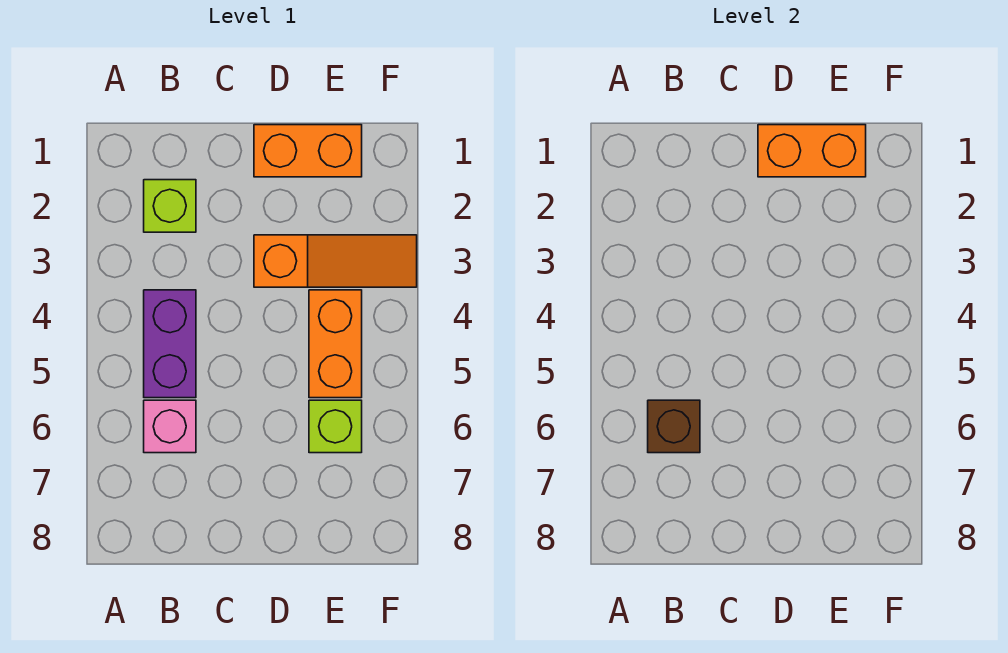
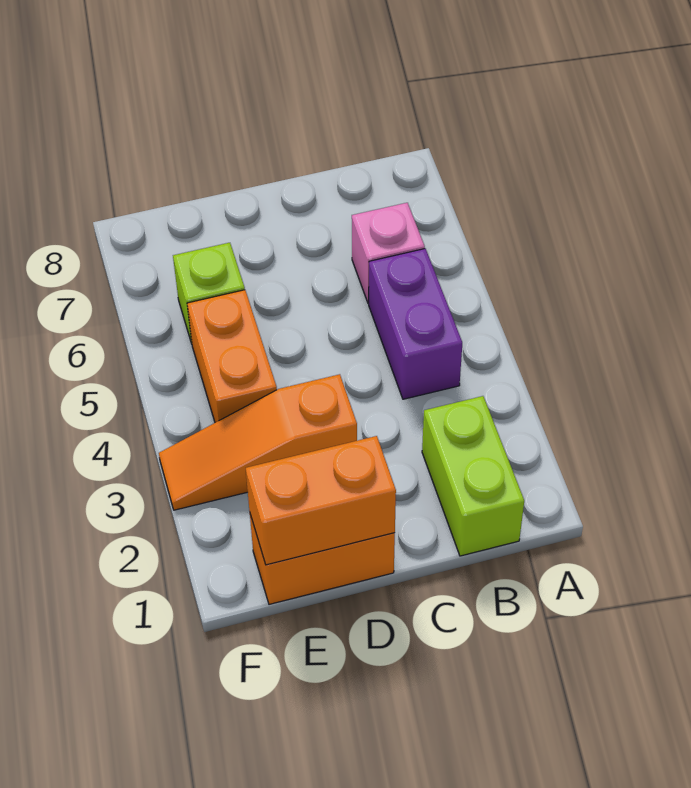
lime brick B2 level 1 -> lime brick B1:B2 level 1
brown brick B6 level 2 -> none

